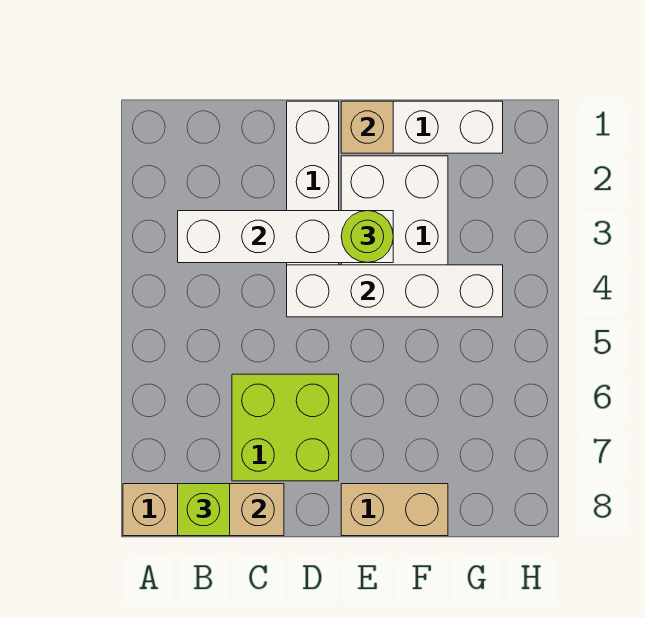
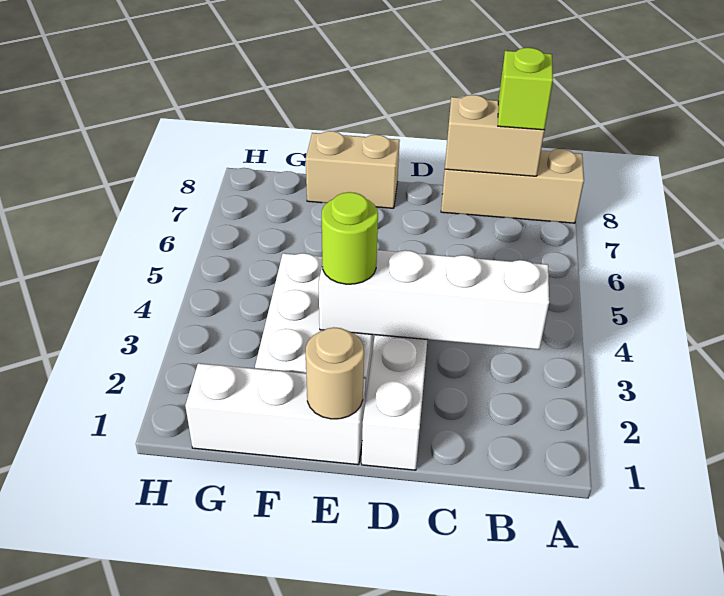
lime brick C6:D7 level 1 -> none
white brick D4:G4 level 2 -> none
tan brick E1 level 2 -> tan round brick E1 level 2

